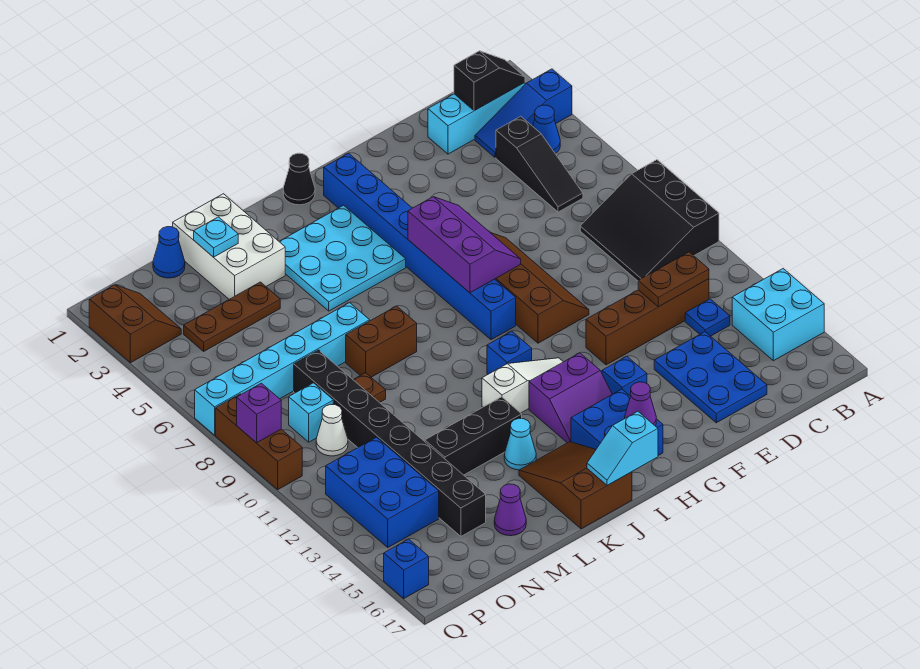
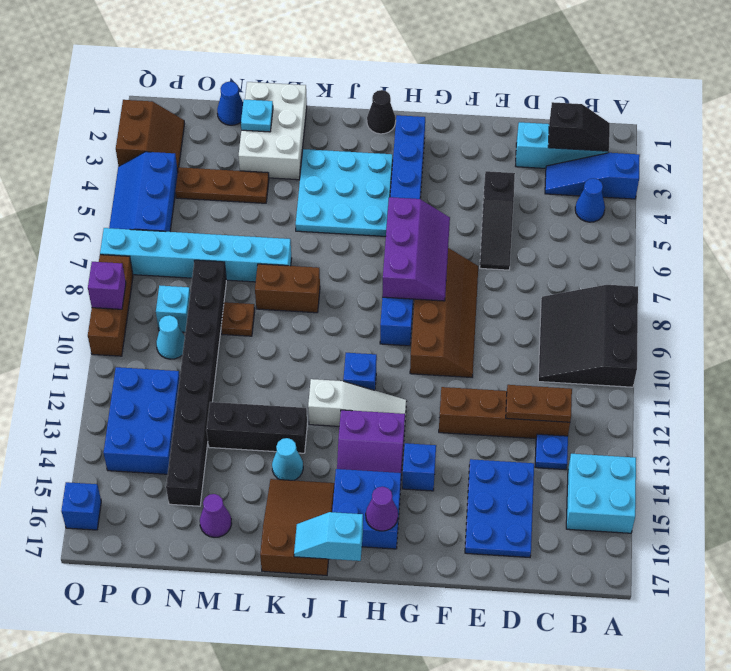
black slope C4:C6 level 1 top 4 -> black slope E4:E6 level 1 top 4
white cone O10 level 1 -> cyan cone O10 level 1
none -> blue slope P4:Q6 level 1 top P

